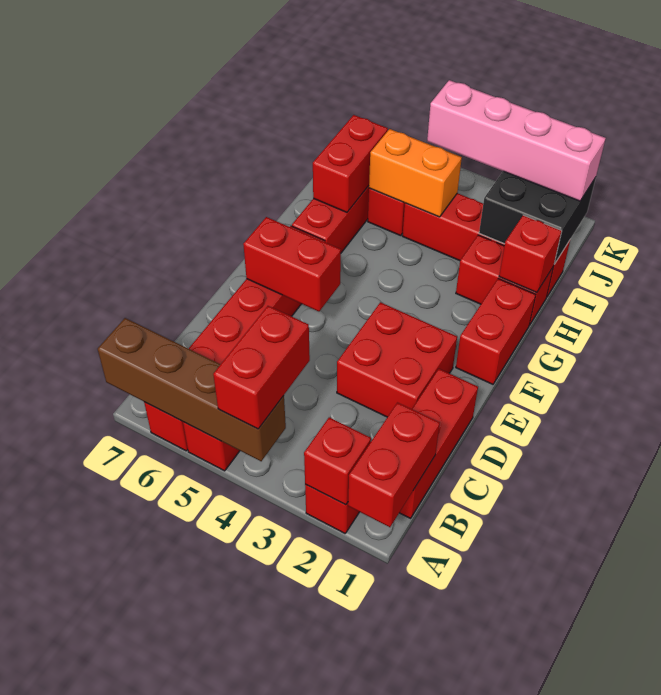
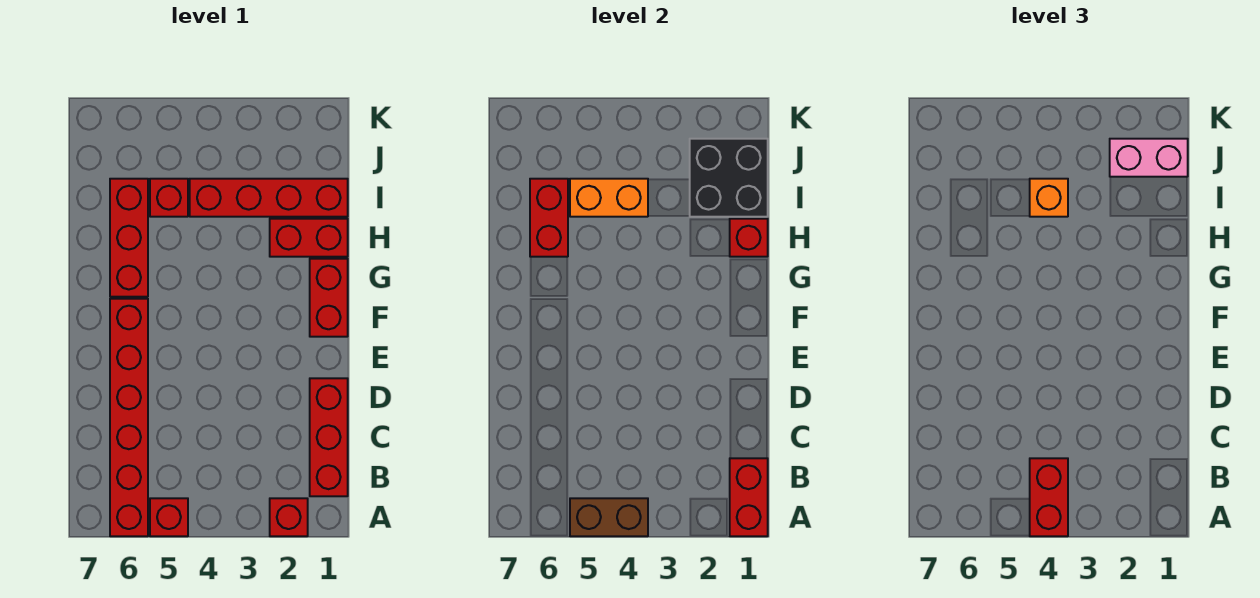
red brick A2 level 2 -> none
brown brick A4:A7 level 2 -> brown brick A4:A5 level 2
red brick D2:E3 level 1 -> none
red brick E5:E6 level 2 -> none
none -> orange brick I4 level 3
pink brick J1:J4 level 3 -> pink brick J1:J2 level 3

